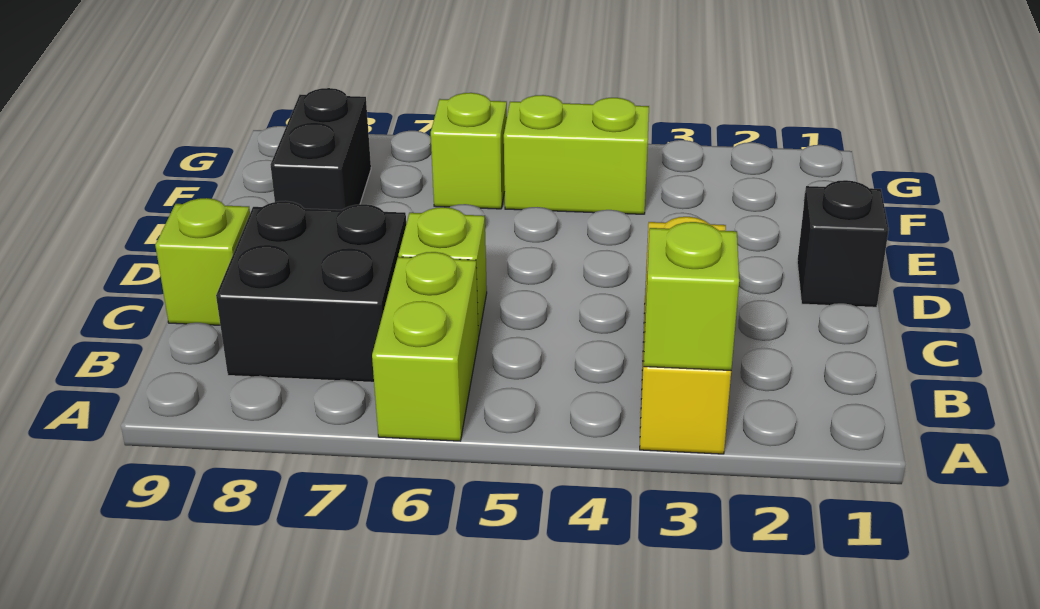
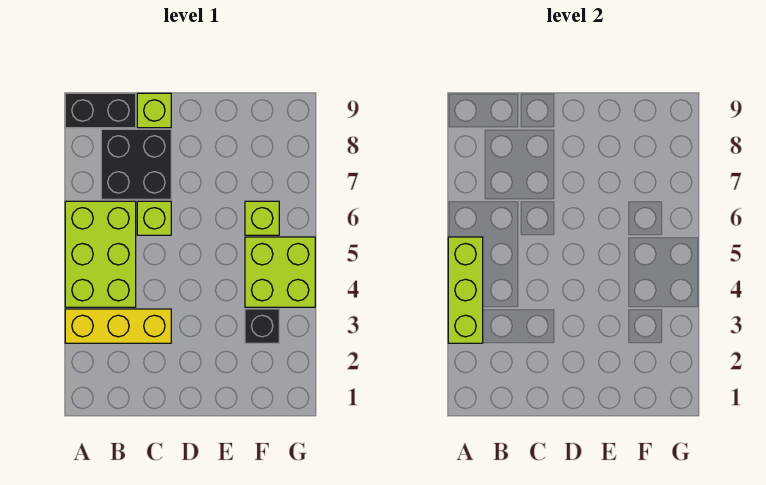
lime brick A3 level 2 -> lime brick A3:A5 level 2
lime brick A6:B6 level 1 -> lime brick A4:B6 level 1
black brick D1 level 1 -> black brick F3 level 1
black brick E8:F8 level 1 -> black brick A9:B9 level 1
lime brick F4:F5 level 1 -> lime brick F4:G5 level 1

